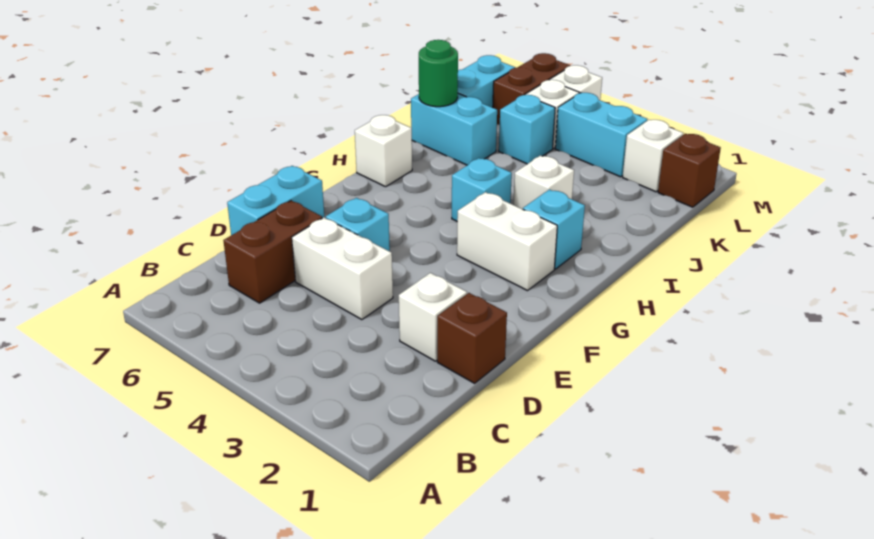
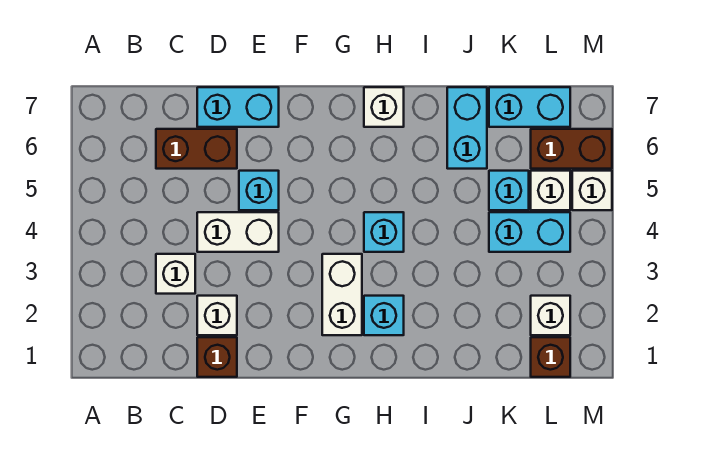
white brick D4:D5 level 1 -> white brick D4:E4 level 1
white brick I3 level 1 -> white brick C3 level 1
green round brick J7 level 2 -> none
cyan brick L3:L4 level 1 -> cyan brick K4:L4 level 1

